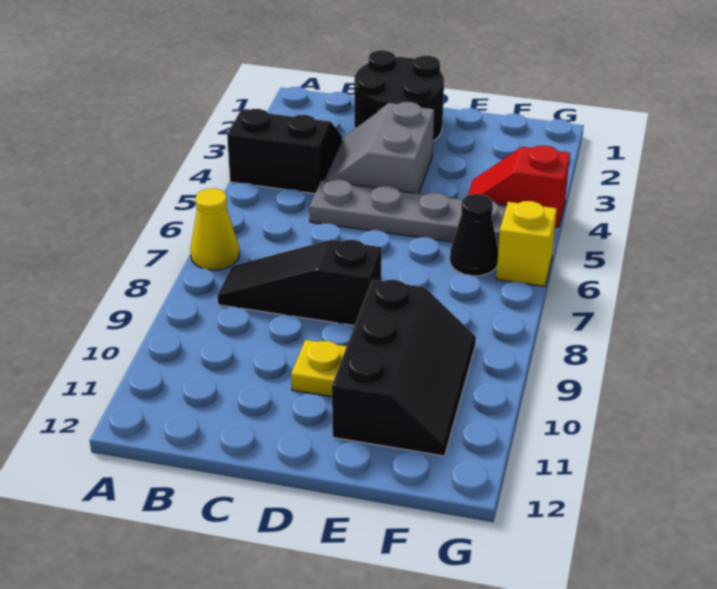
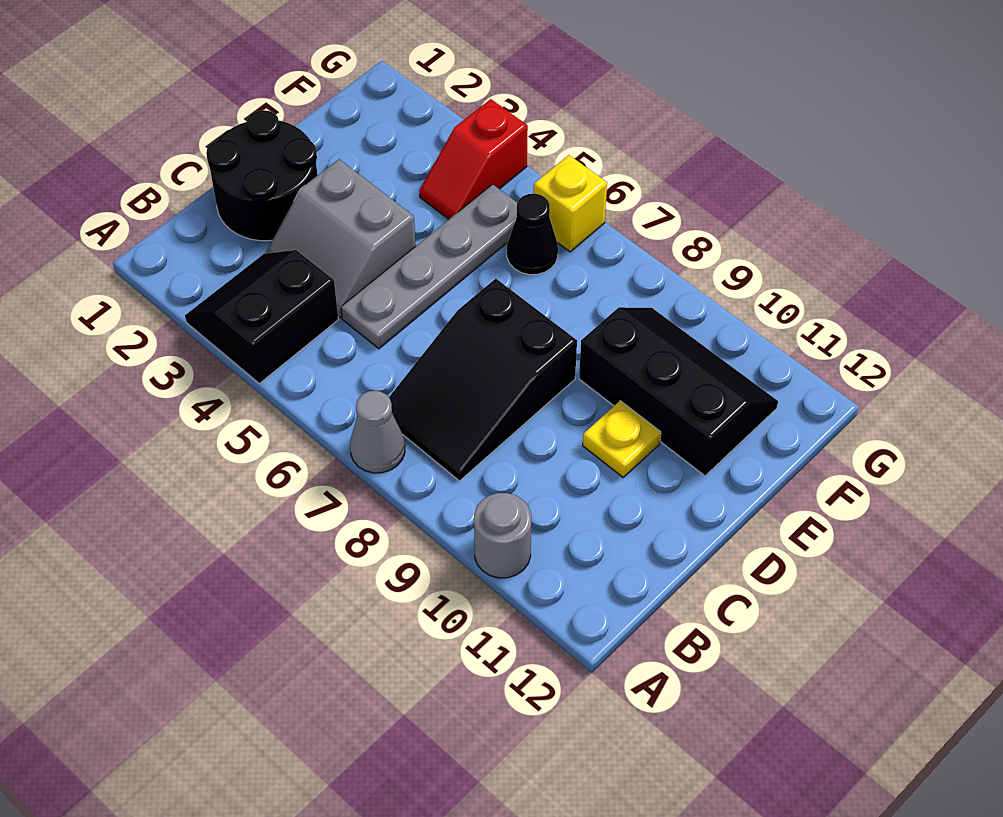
yellow cone A7 level 1 -> grey cone A7 level 1
none -> grey round brick A10 level 1
black slope B8:D8 level 1 top D -> black slope B7:D8 level 1 top D

